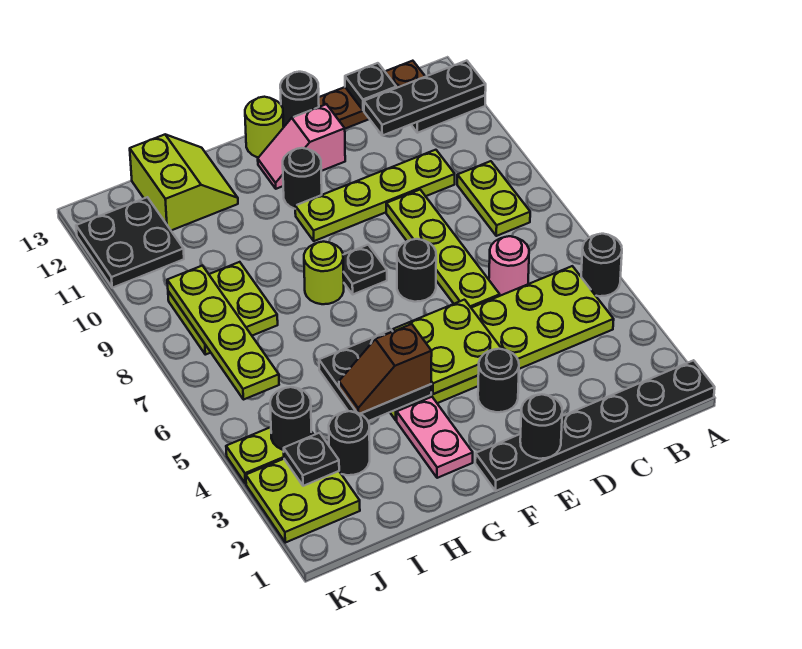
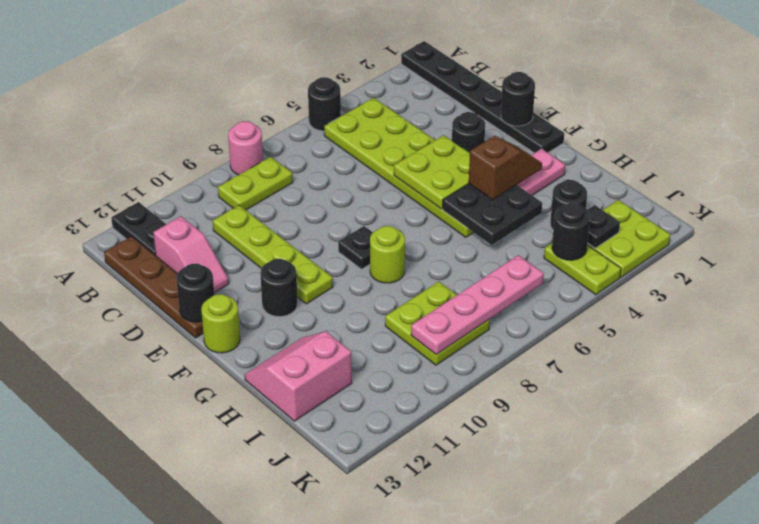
black plate A12:C12 level 2 -> none
pink round brick C6 level 1 -> pink round brick A8 level 1
black plate C13 level 2 -> none
lime plate D6:D9 level 1 -> none
black round brick E7 level 1 -> none
pink slope E12:F12 level 1 top E -> pink slope C12:D12 level 1 top C
brown slope G4:H4 level 3 top G -> brown slope G3:G4 level 3 top 4
lime slope H12:I13 level 1 top I -> pink slope H12:I13 level 1 top I
lime plate J6:J9 level 2 -> pink plate J6:J9 level 2
black plate J11:K12 level 1 -> none

